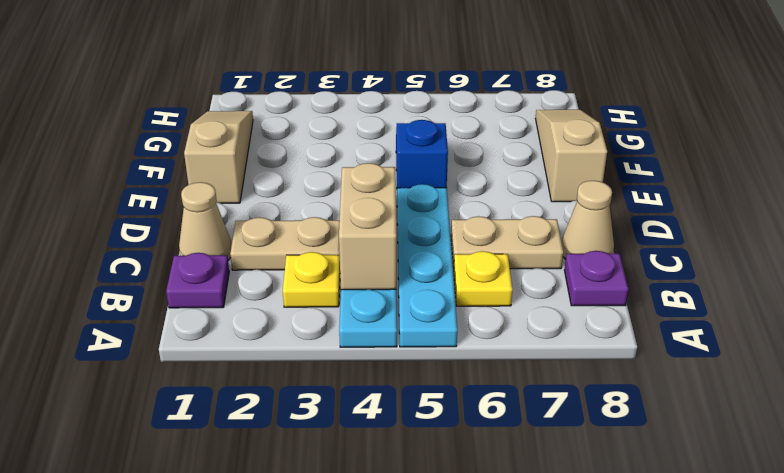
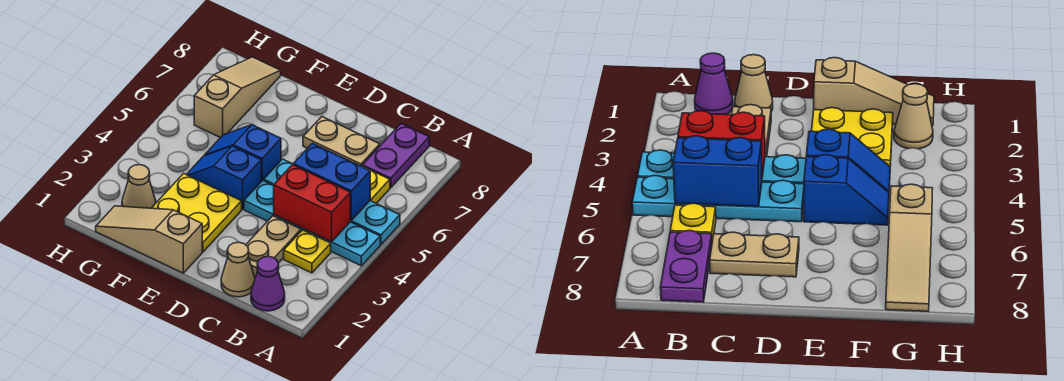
purple plate B1 level 1 -> purple cone B1 level 1
tan brick B4:C4 level 2 -> red brick B4:C4 level 2
none -> blue brick B5:C5 level 2
purple plate B8 level 1 -> purple plate B7:B8 level 1
tan plate C6:C7 level 1 -> tan plate C7:D7 level 1
tan cone C8 level 1 -> tan cone G2 level 1
none -> yellow plate E2:F3 level 1
none -> blue slope E4:F4 level 1 top E
tan slope E8:G8 level 1 top E -> tan slope G6:G8 level 1 top 6

